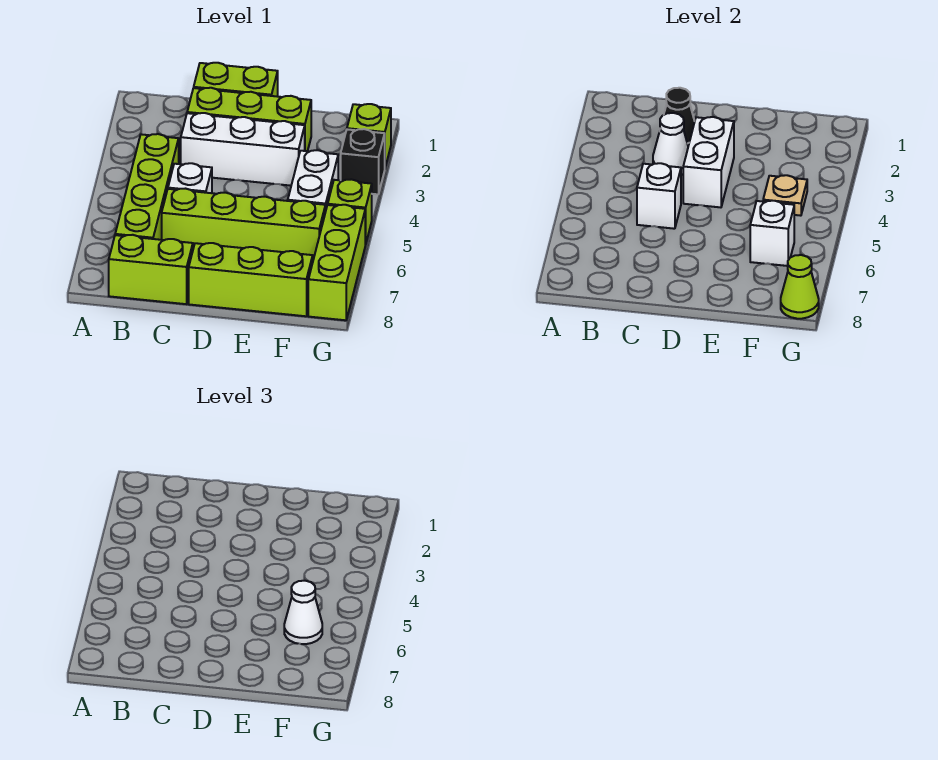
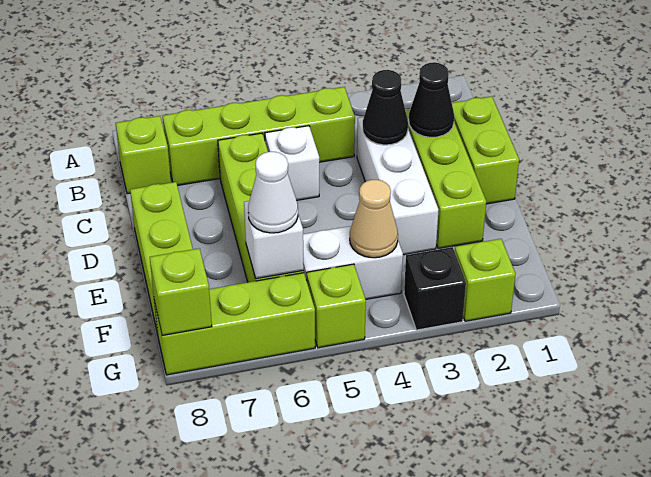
lime brick B8:C8 level 1 -> lime brick B8 level 1
white cone C3 level 2 -> black cone C3 level 2
white brick C5 level 2 -> none
white brick D3:D4 level 2 -> none
tan plate F4 level 2 -> tan cone F4 level 2
lime cone G8 level 2 -> lime brick G8 level 2

